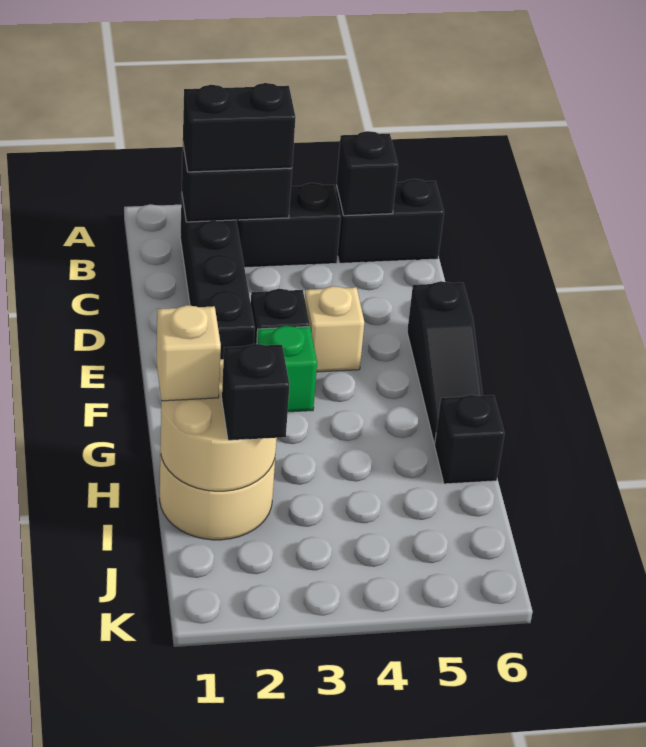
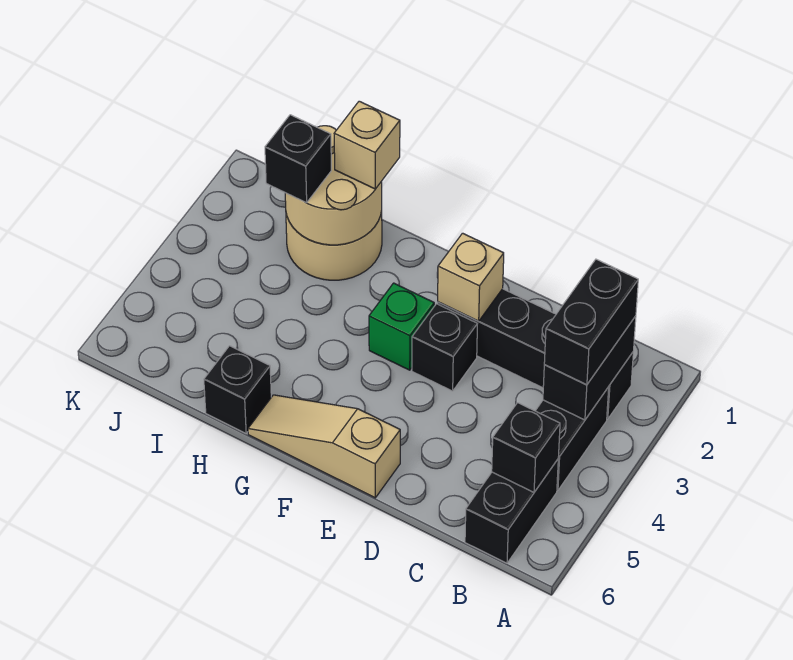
tan brick E4 level 1 -> tan brick E2 level 2
black slope E6:G6 level 1 top E -> tan slope E6:G6 level 1 top E

